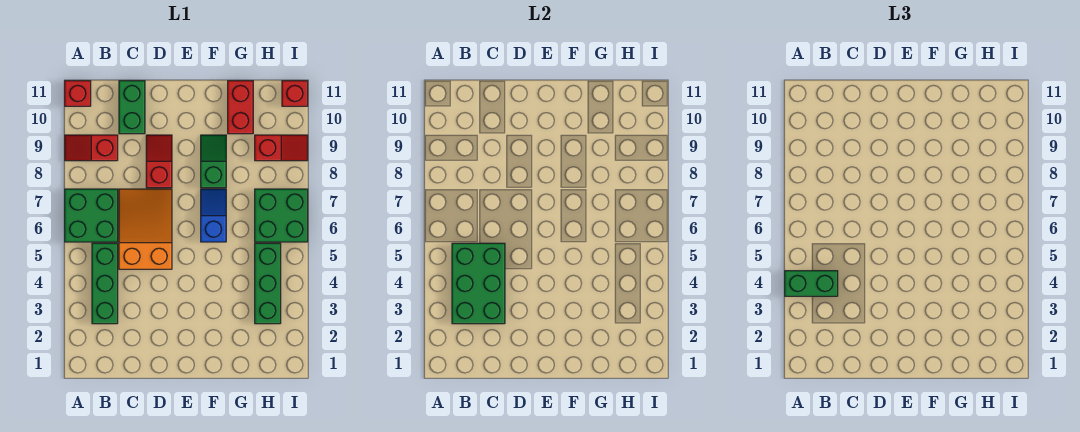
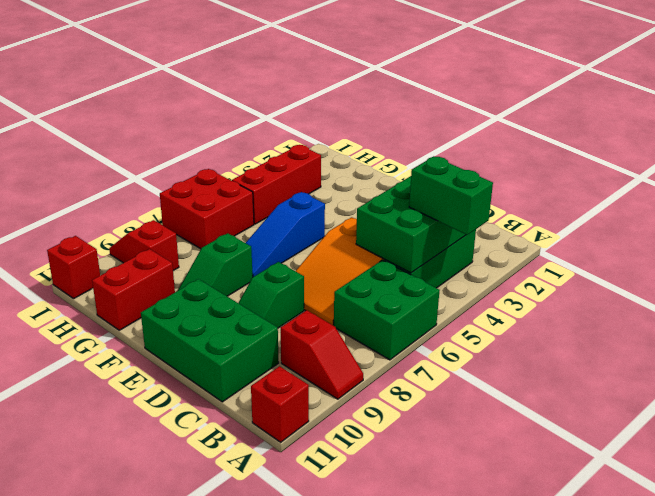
green brick C10:C11 level 1 -> green brick C10:E11 level 1
red slope D8:D9 level 1 top 8 -> green slope D8:D9 level 1 top 8
blue slope F6:F7 level 1 top 6 -> blue slope F5:F7 level 1 top 5
green brick H3:H5 level 1 -> red brick H3:H5 level 1
green brick H6:I7 level 1 -> red brick H6:I7 level 1

